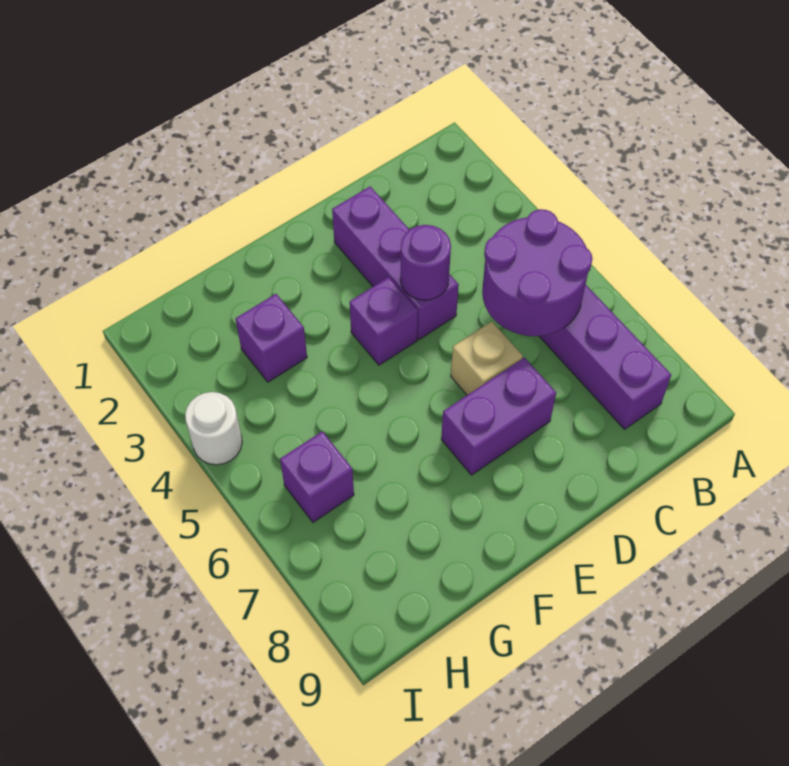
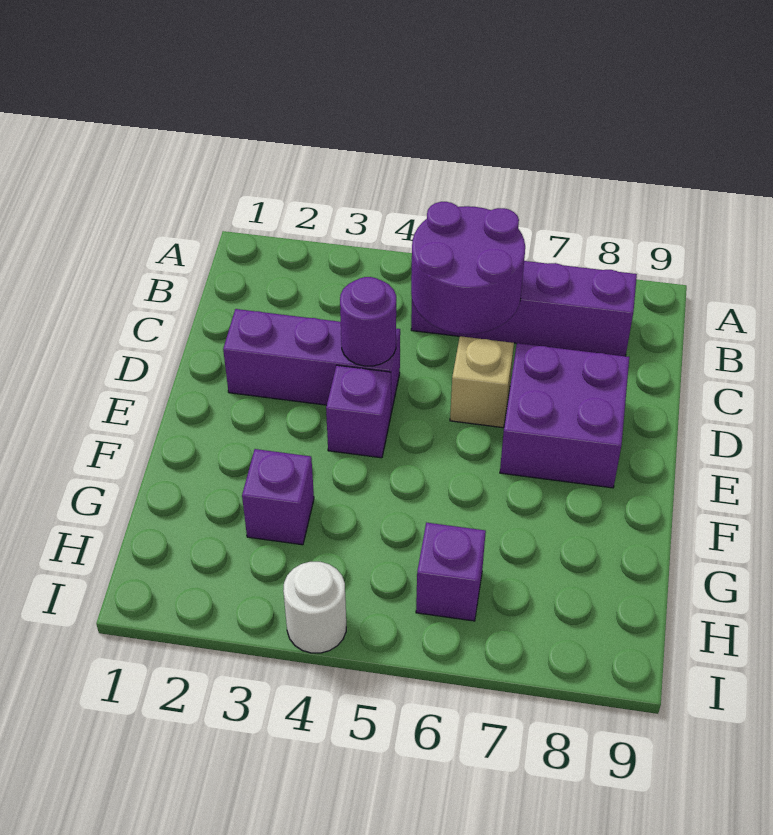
purple brick D7:E7 level 1 -> purple brick D7:E8 level 1

